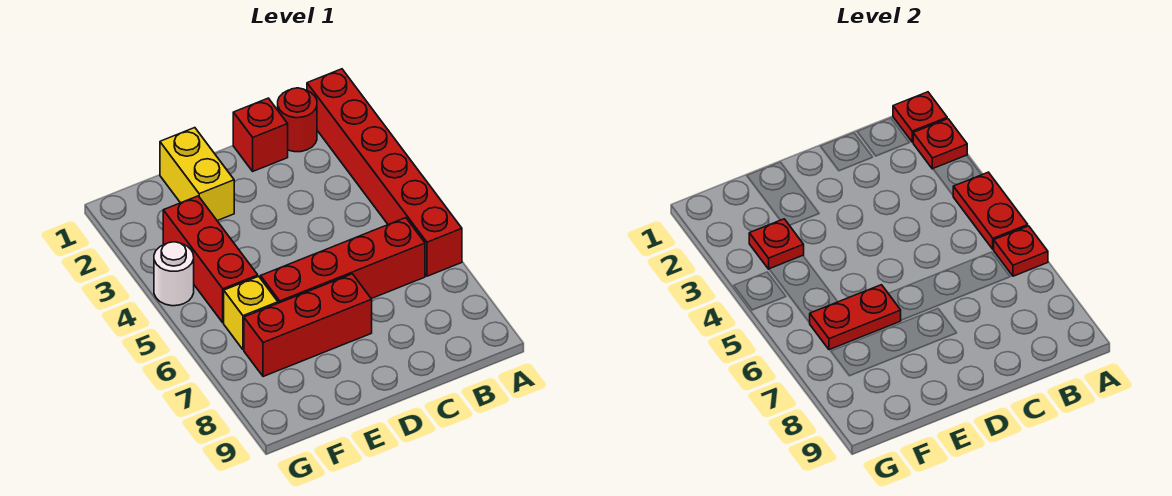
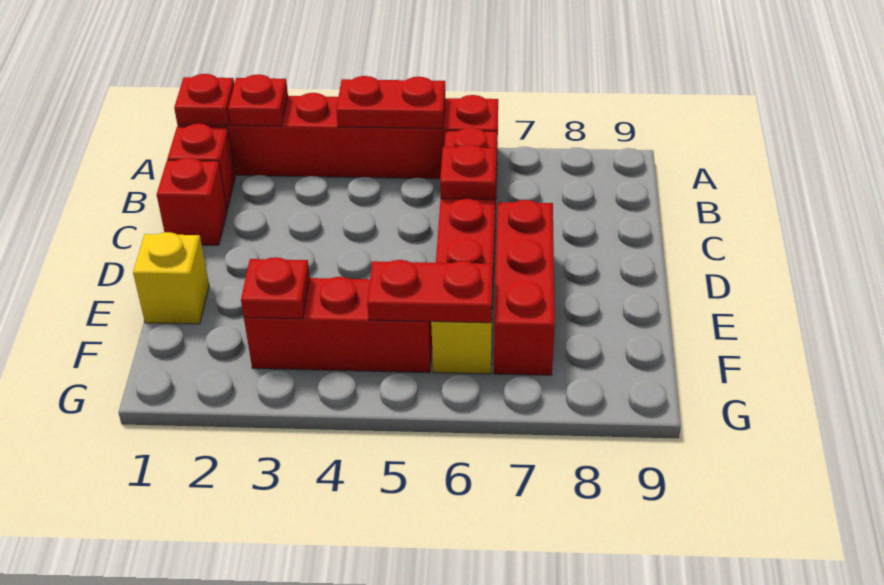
red plate A6 level 2 -> red plate C6 level 2
red round brick B1 level 1 -> red brick B1 level 1
yellow brick E1:E2 level 1 -> yellow brick E1 level 1
red plate E6:F6 level 2 -> red plate F5:F6 level 2
white round brick G4 level 1 -> none

